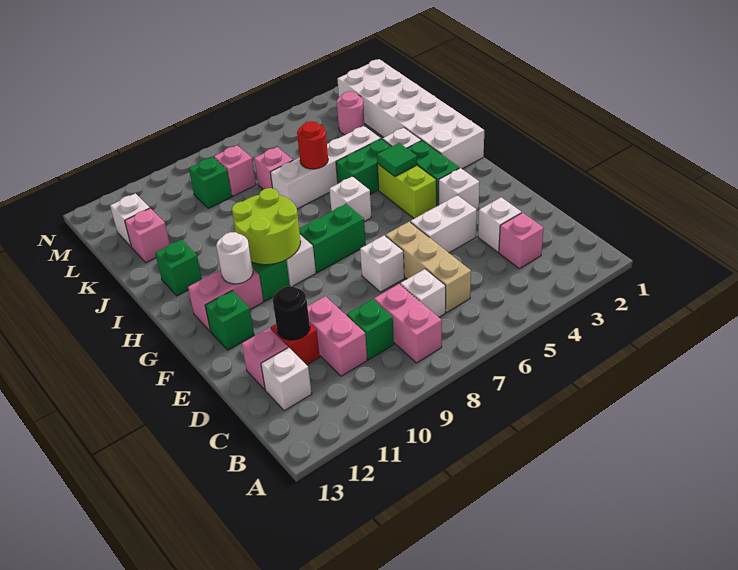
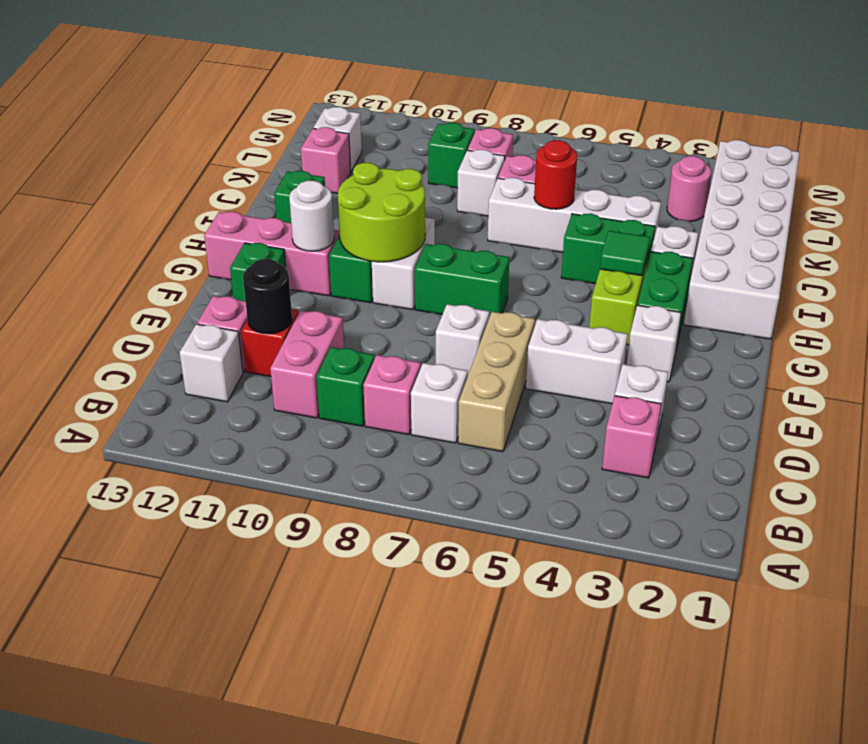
pink brick B8:C8 level 1 -> pink brick C8 level 1
pink brick G11:G12 level 1 -> pink brick G11:G13 level 1
white brick H6 level 1 -> white brick K8 level 1

